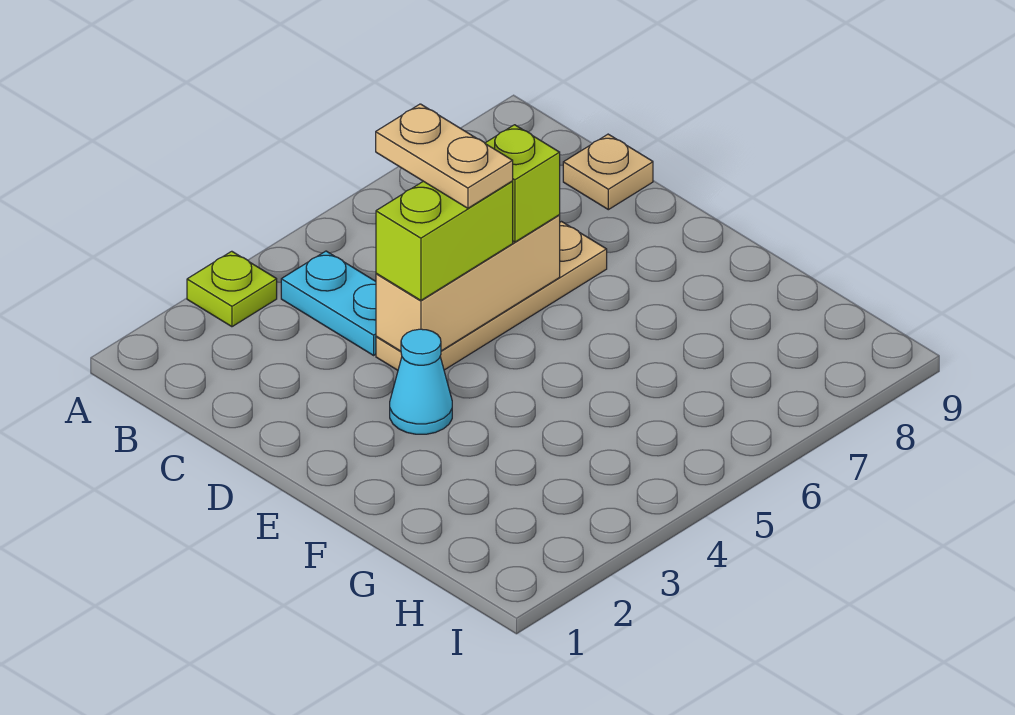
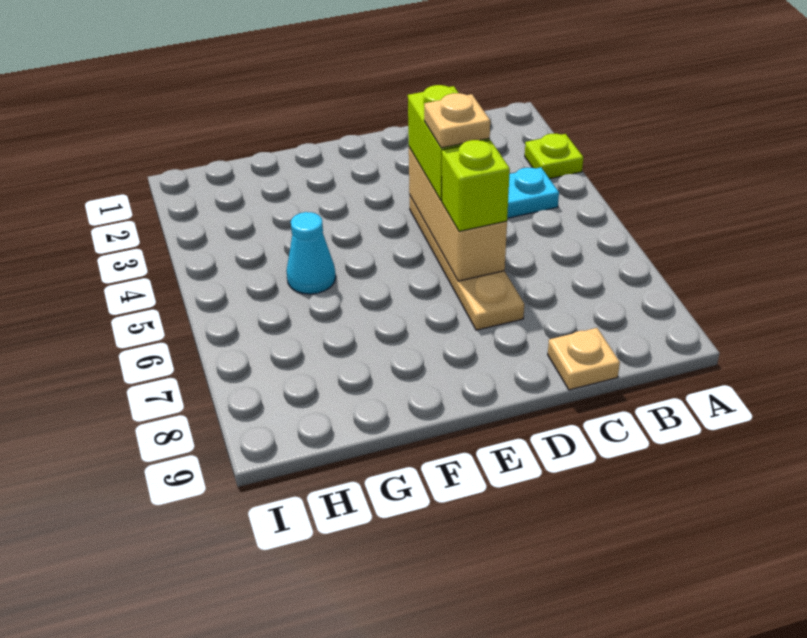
tan plate C5:D5 level 4 -> tan plate D5 level 4
cyan cone E3 level 1 -> cyan cone G5 level 1

